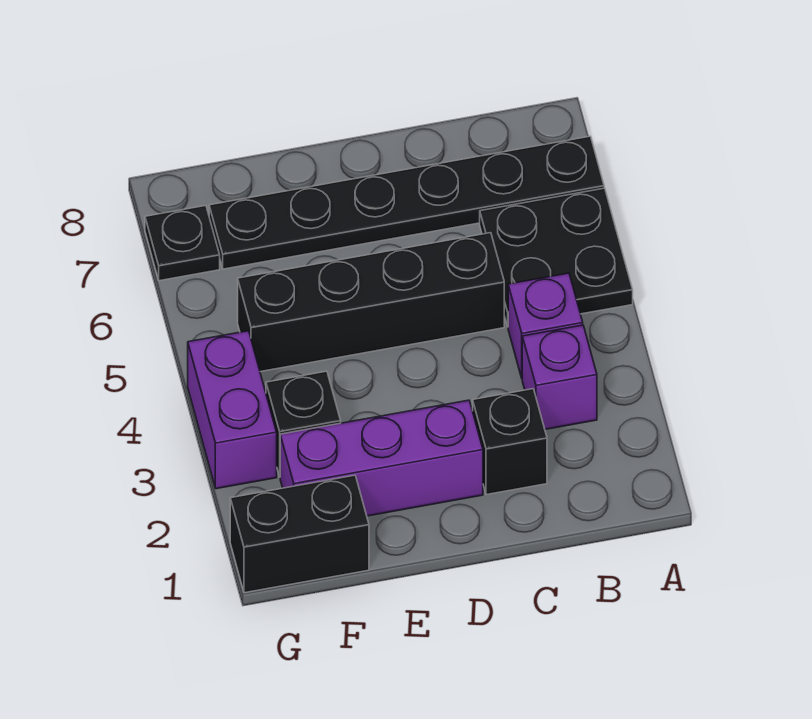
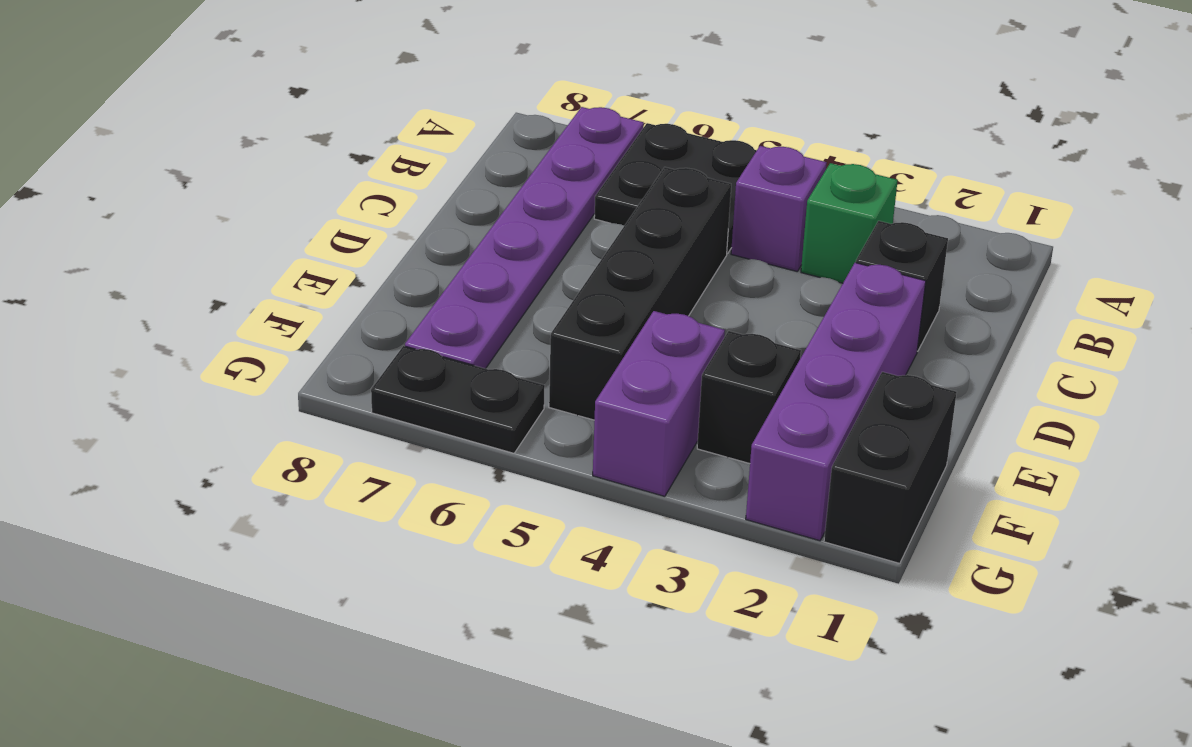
black plate A7:F7 level 1 -> purple plate A7:F7 level 1
purple brick B3 level 1 -> green brick B3 level 1
purple brick D2:F2 level 1 -> purple brick D2:G2 level 1
purple brick G3:G4 level 1 -> purple brick F4:G4 level 1
black plate G7 level 1 -> black plate G6:G7 level 1

